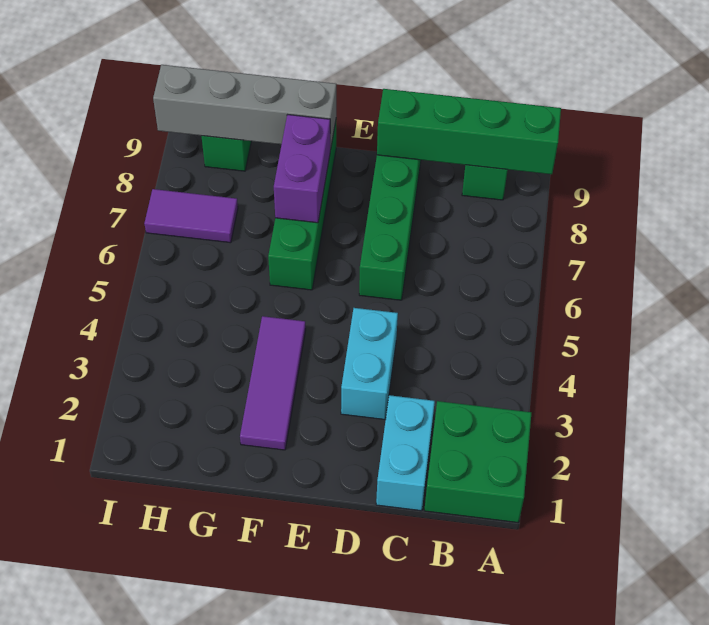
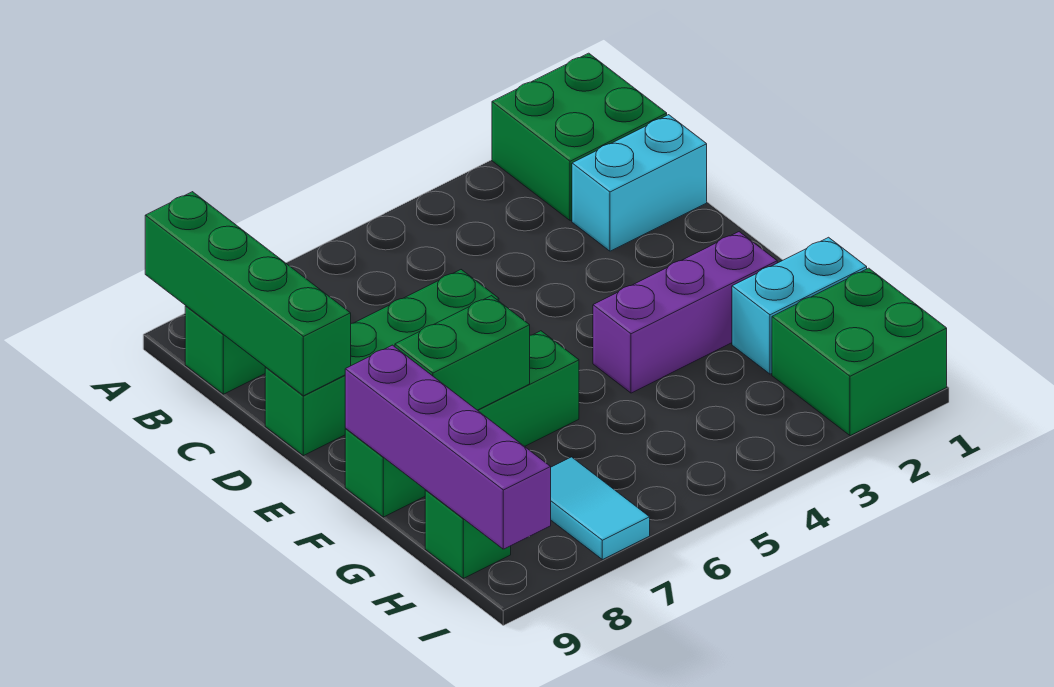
cyan brick D3:D4 level 1 -> cyan brick G1:G2 level 1
purple tile F2:F4 level 1 -> purple brick F2:F4 level 1
purple brick F7:F8 level 2 -> green brick F7:F8 level 2
grey brick F9:I9 level 2 -> purple brick F9:I9 level 2
none -> green brick H1:I2 level 1
purple tile H7:I7 level 1 -> cyan tile H7:I7 level 1

